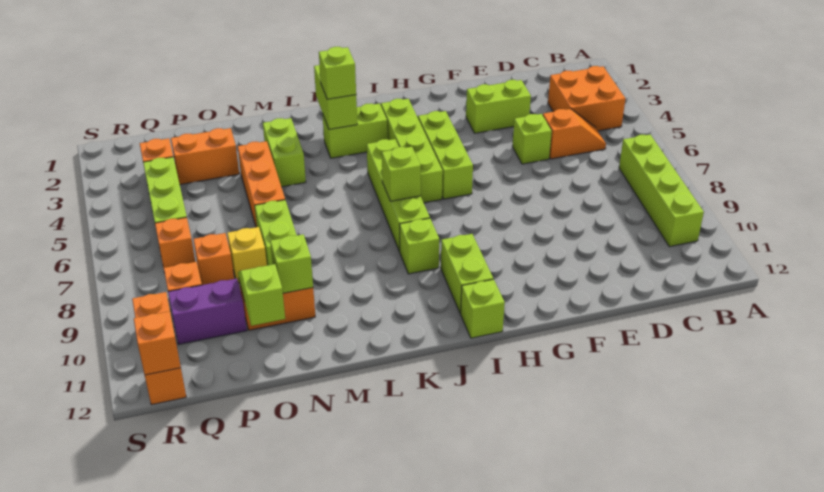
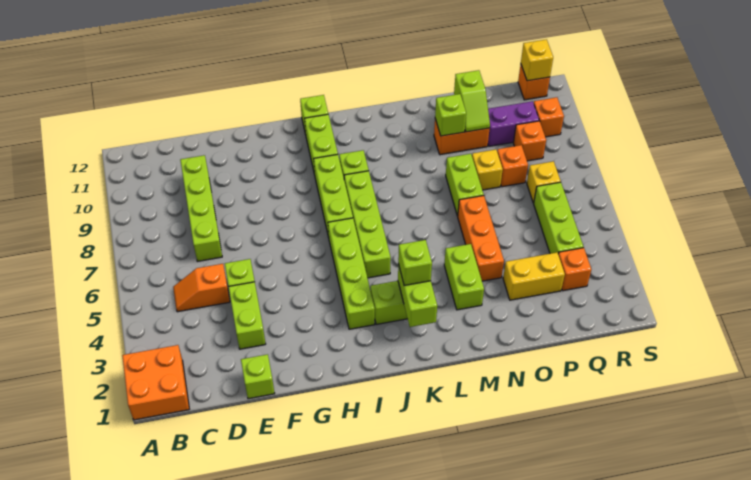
orange brick B3:C4 level 1 -> orange brick A1:B2 level 1
lime brick B7:B10 level 1 -> lime brick D7:D10 level 1
lime brick E3:F3 level 1 -> lime brick E3:E4 level 1
lime brick H4:H6 level 1 -> lime brick I7:I9 level 1
lime brick J7 level 2 -> lime brick E1 level 1
orange brick O3:P3 level 1 -> yellow brick O3:P3 level 1
orange brick Q7 level 1 -> yellow brick Q7 level 1
orange brick R12 level 2 -> yellow brick R12 level 2

